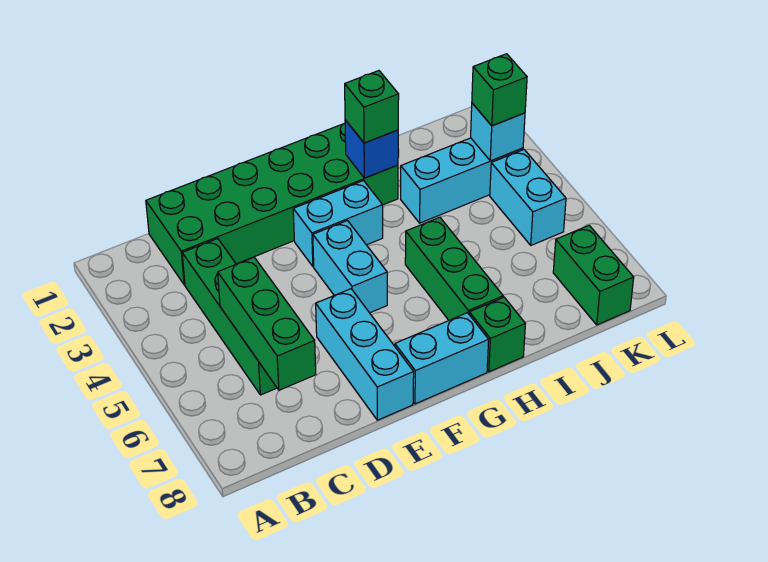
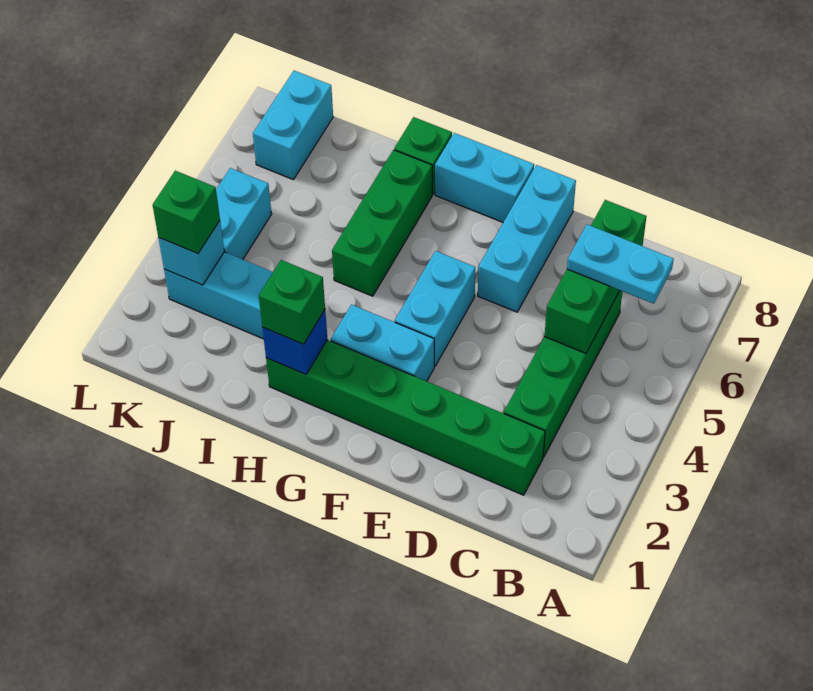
none -> cyan plate B6:C6 level 3
green brick C1:H2 level 1 -> green brick C2:H2 level 1
green brick K7:K8 level 1 -> cyan brick K7:K8 level 1

